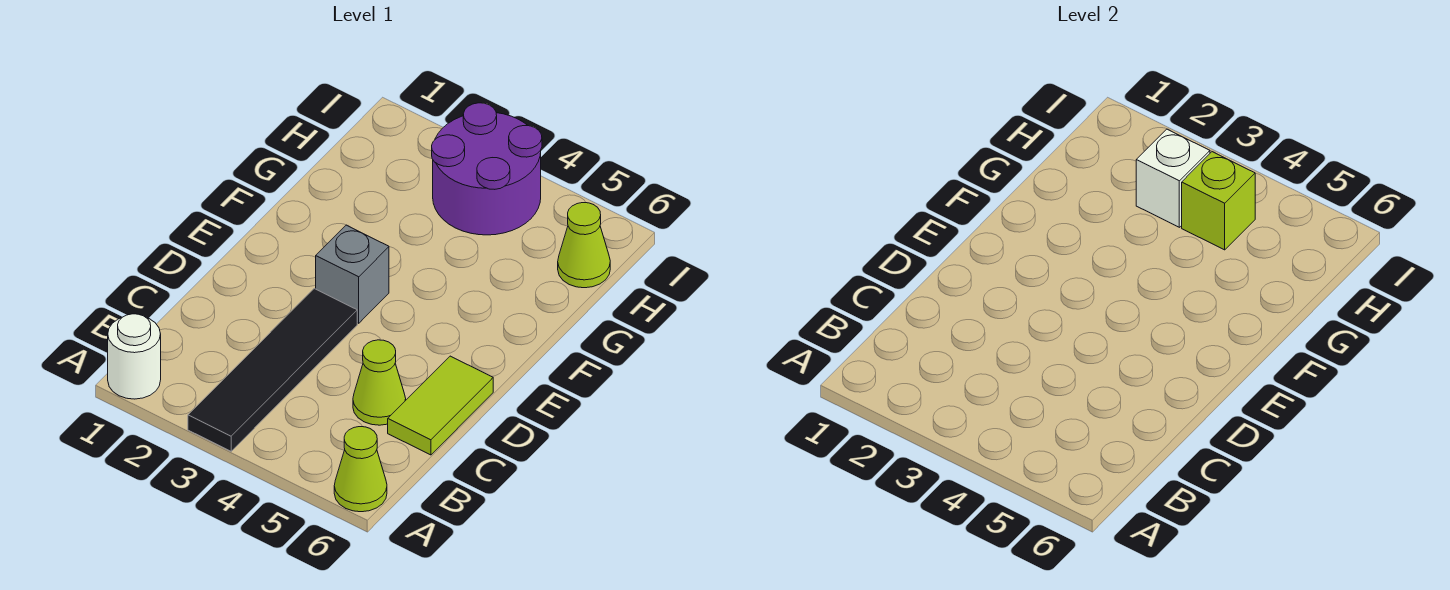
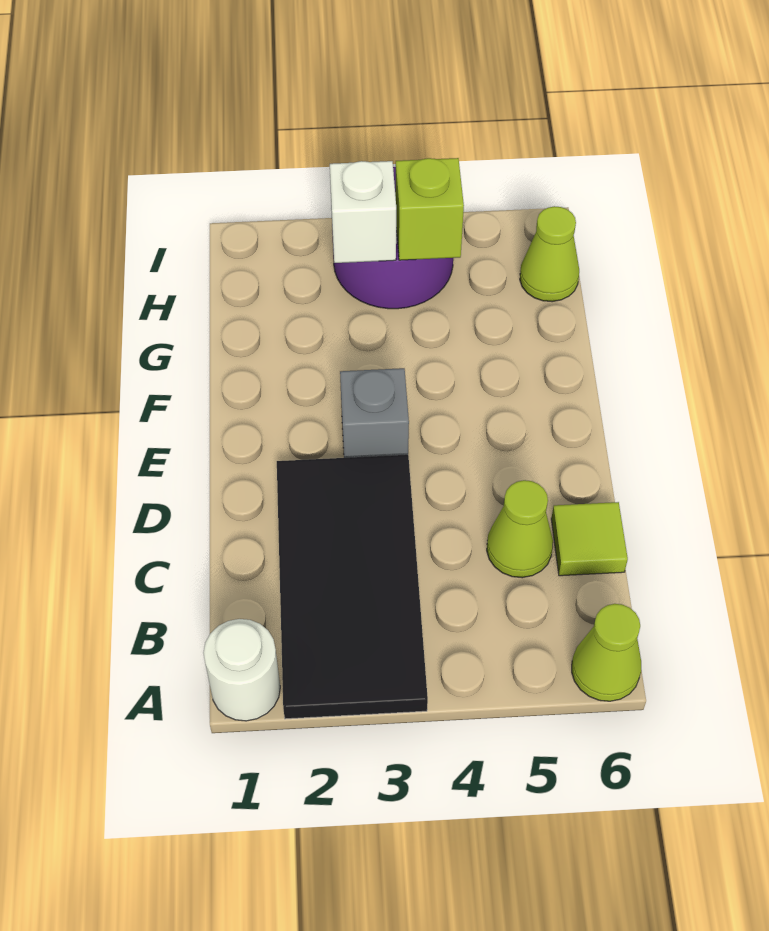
black tile A3:D3 level 1 -> black tile A2:D3 level 1
lime tile C6:D6 level 1 -> lime tile C6 level 1

